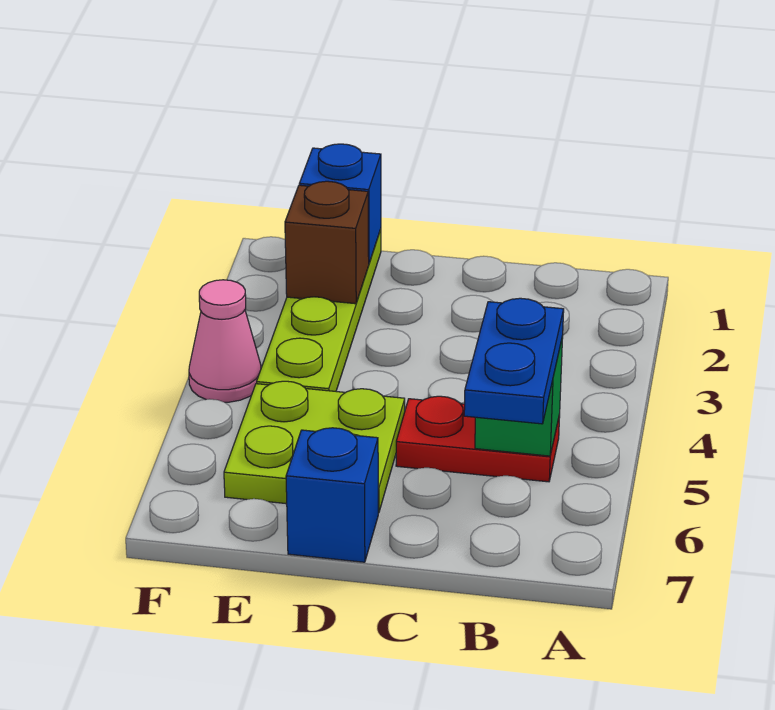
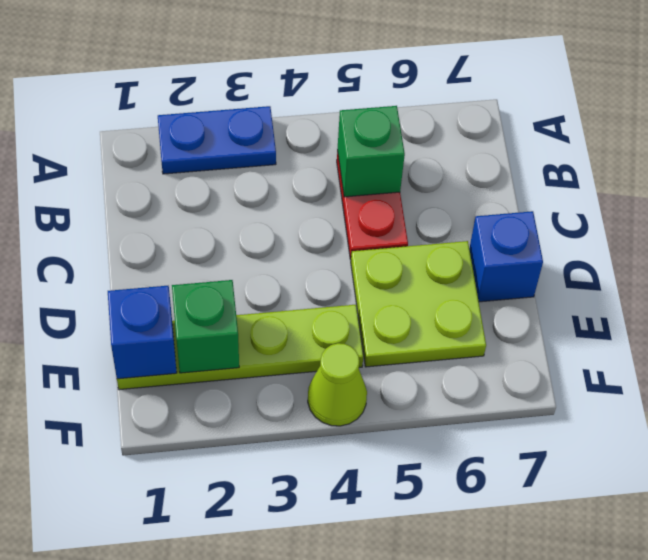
blue plate B5:B6 level 3 -> blue plate A2:A3 level 1
brown brick E2 level 2 -> green brick E2 level 2
pink cone F4 level 1 -> lime cone F4 level 1

